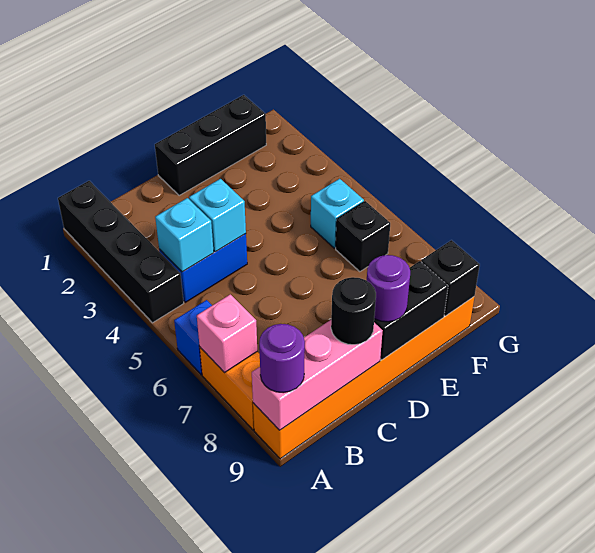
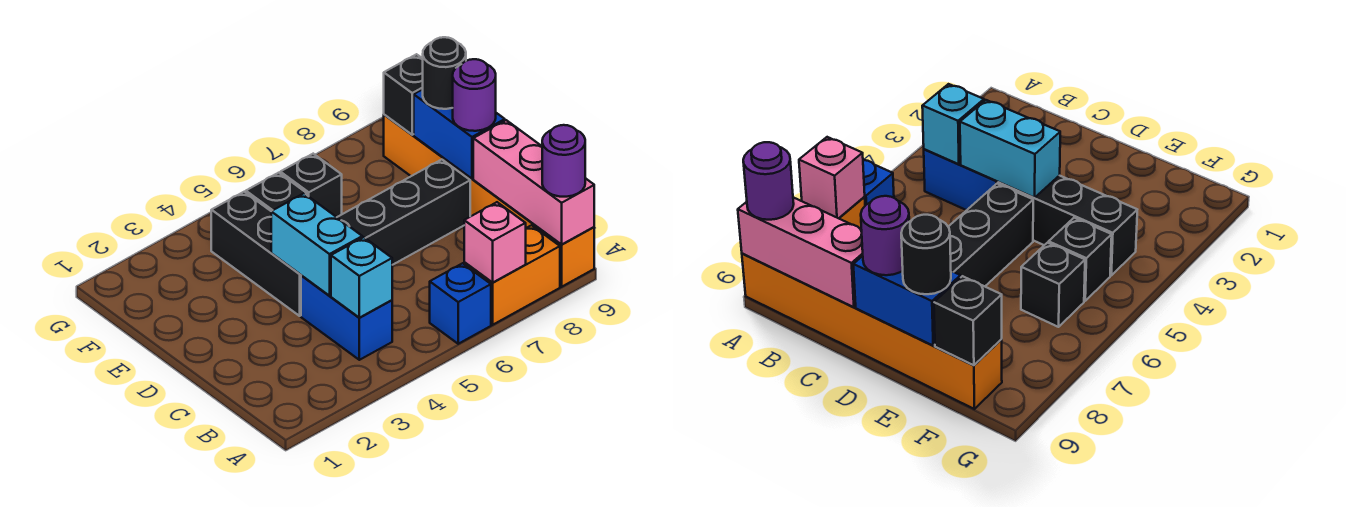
black brick A1:A4 level 1 -> black brick D5:D8 level 1
cyan brick C4 level 2 -> cyan brick C4:D4 level 2
black round brick C9 level 3 -> black round brick E9 level 3
black brick D1:F1 level 1 -> black brick D4:F4 level 1
black brick D9:E9 level 2 -> blue brick D9:E9 level 2
cyan brick F5 level 1 -> black brick F5 level 1

